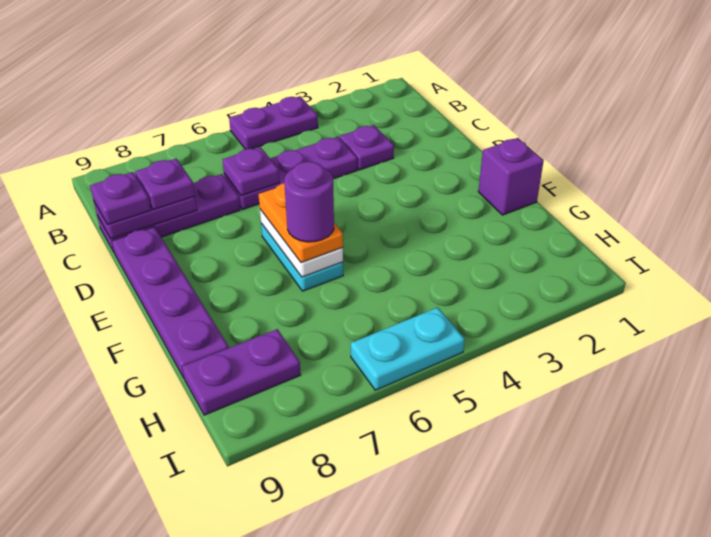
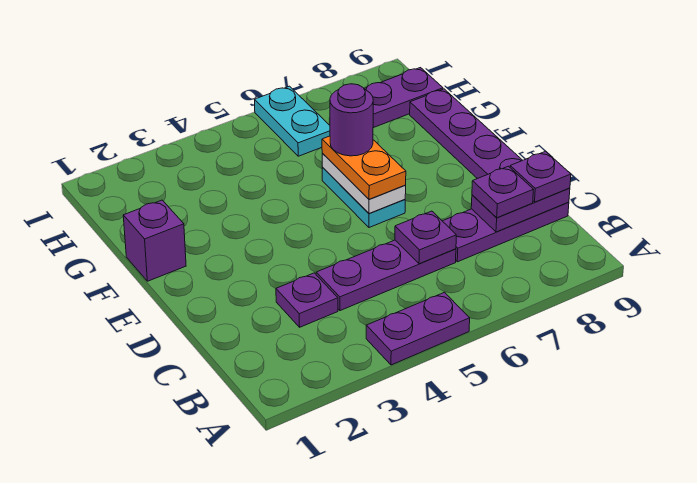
cyan plate I5:I6 level 1 -> cyan plate H6:I6 level 1

